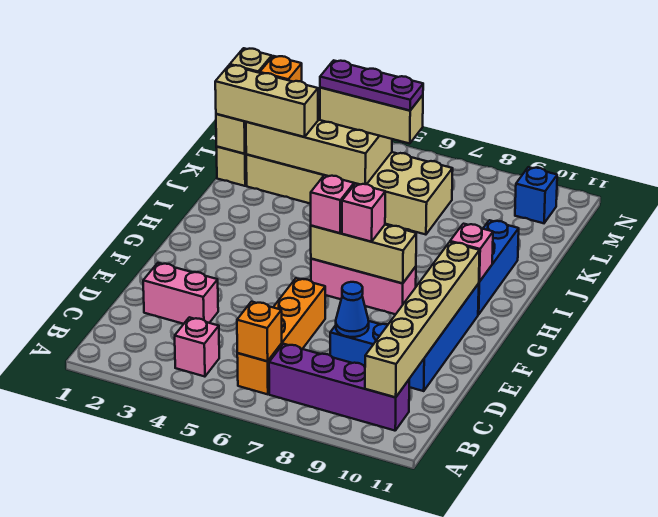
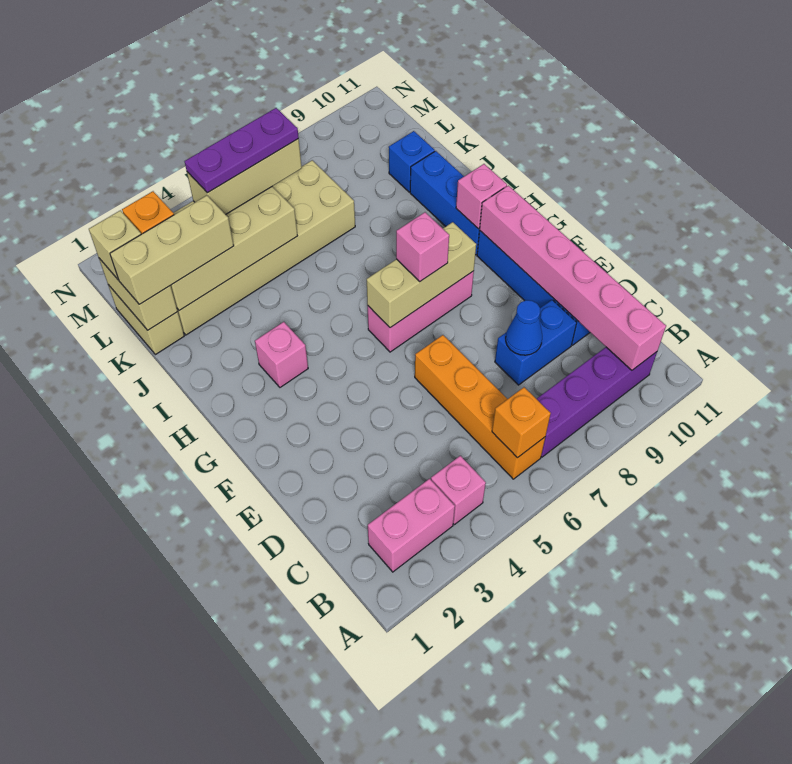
tan brick B10:G10 level 2 -> pink brick B10:G10 level 2
pink brick D2:D3 level 1 -> pink brick B2:B3 level 1
pink brick G6 level 3 -> pink brick H3 level 1
blue brick M10 level 1 -> blue brick K10 level 1

